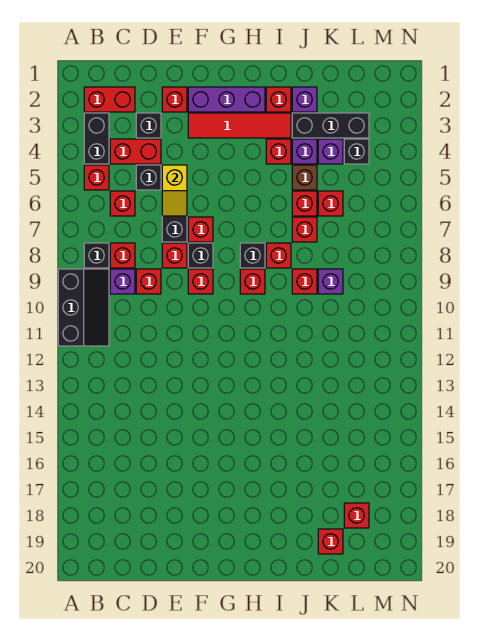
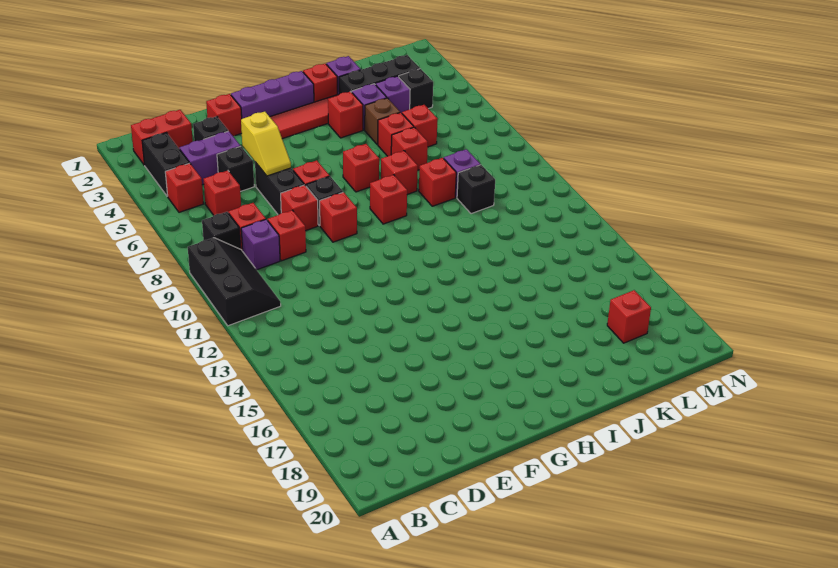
red brick C4:D4 level 1 -> purple brick C4:D4 level 1
black brick H8 level 1 -> black brick K10 level 1
red brick K19 level 1 -> red brick H7 level 1

